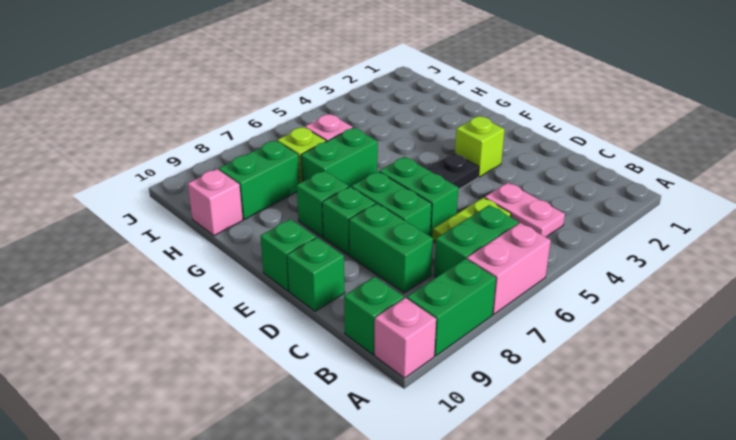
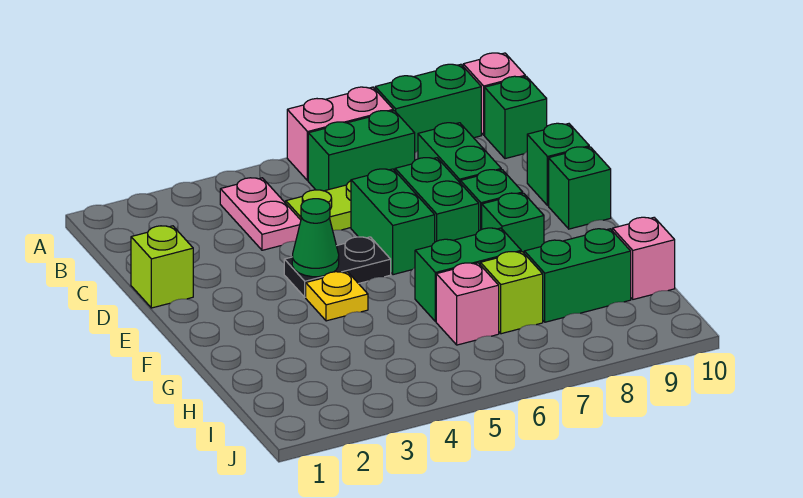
lime brick E3 level 1 -> lime brick D1 level 1
none -> green cone E4 level 2
none -> yellow plate F4 level 1

